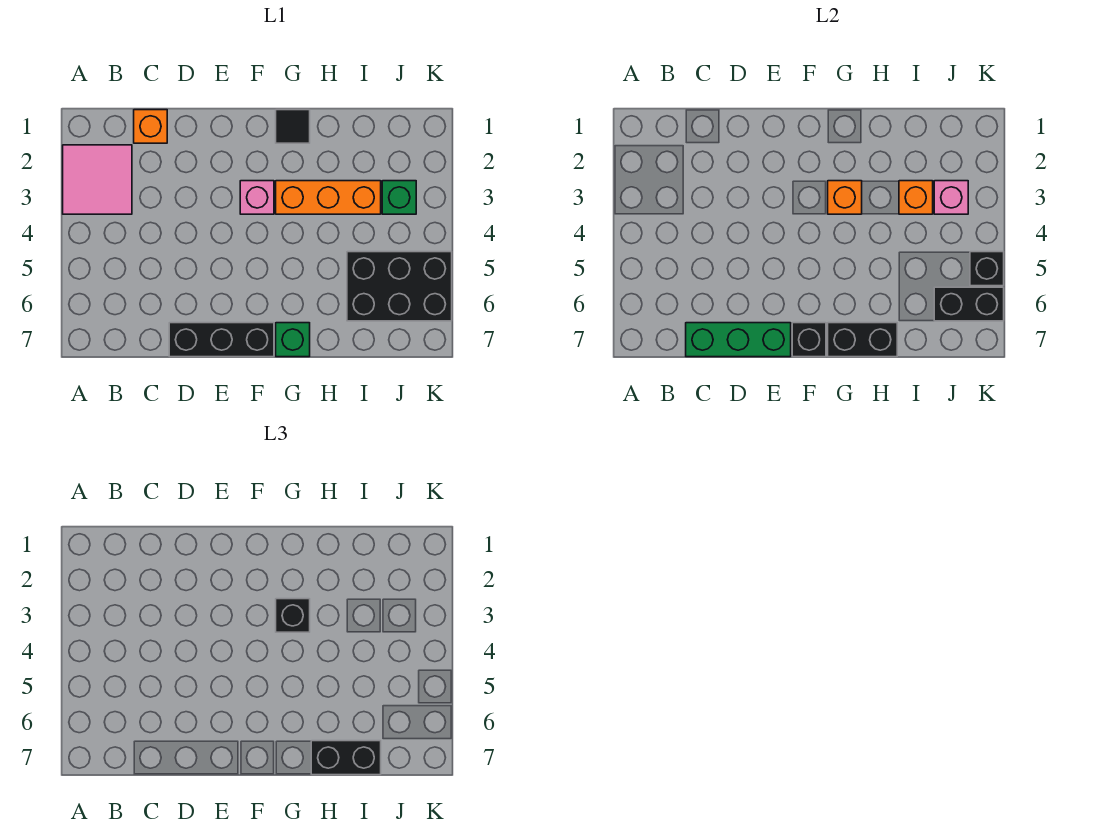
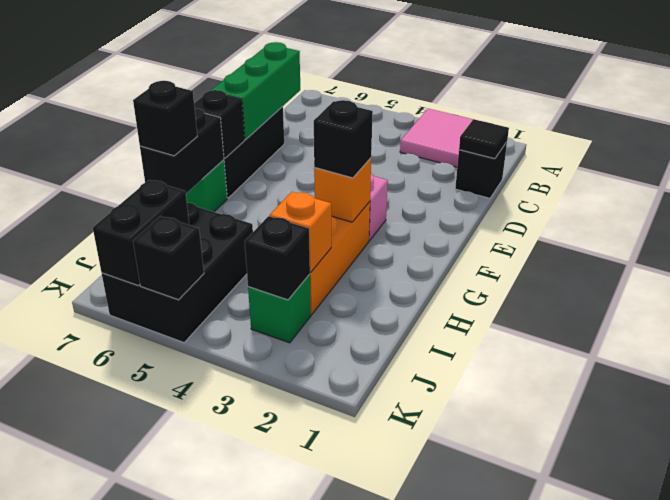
orange brick C1 level 1 -> black brick C1 level 1
black tile G1 level 1 -> black tile C1 level 2
black brick H7:I7 level 3 -> black brick H7 level 3
pink brick J3 level 2 -> black brick J3 level 2

